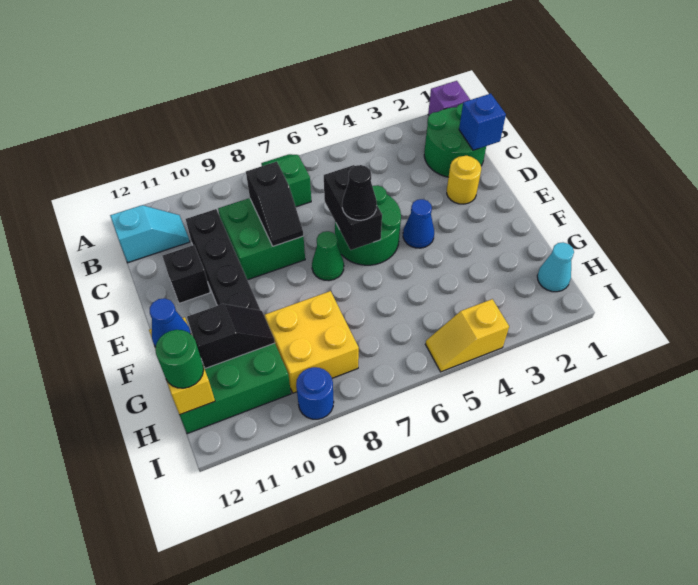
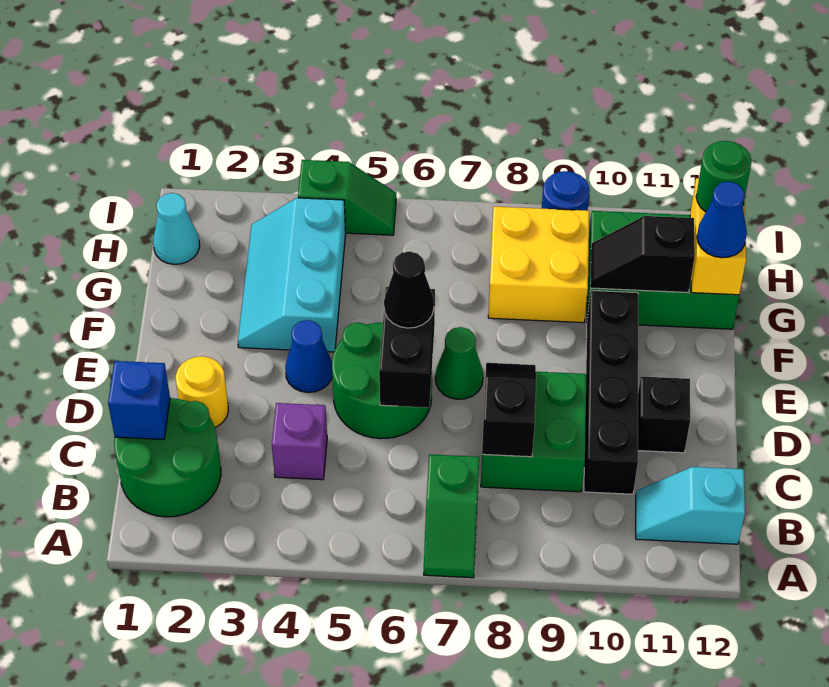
purple brick A1 level 1 -> purple brick C4 level 1
none -> cyan slope F3:H4 level 1 top 4
yellow slope I4:I5 level 1 top 4 -> green slope I4:I5 level 1 top 4

